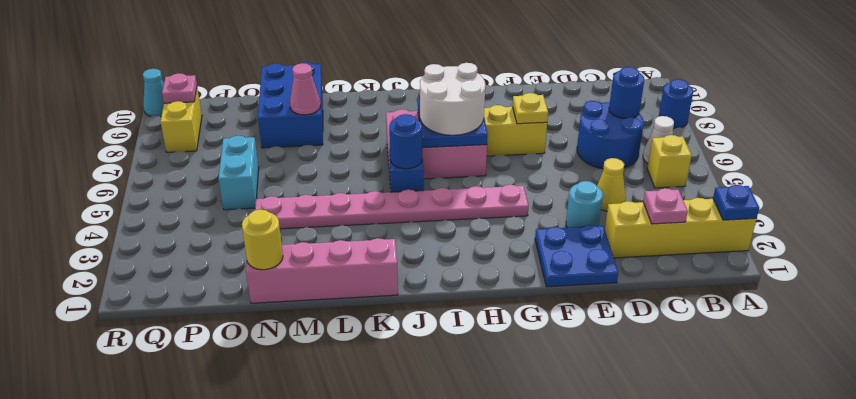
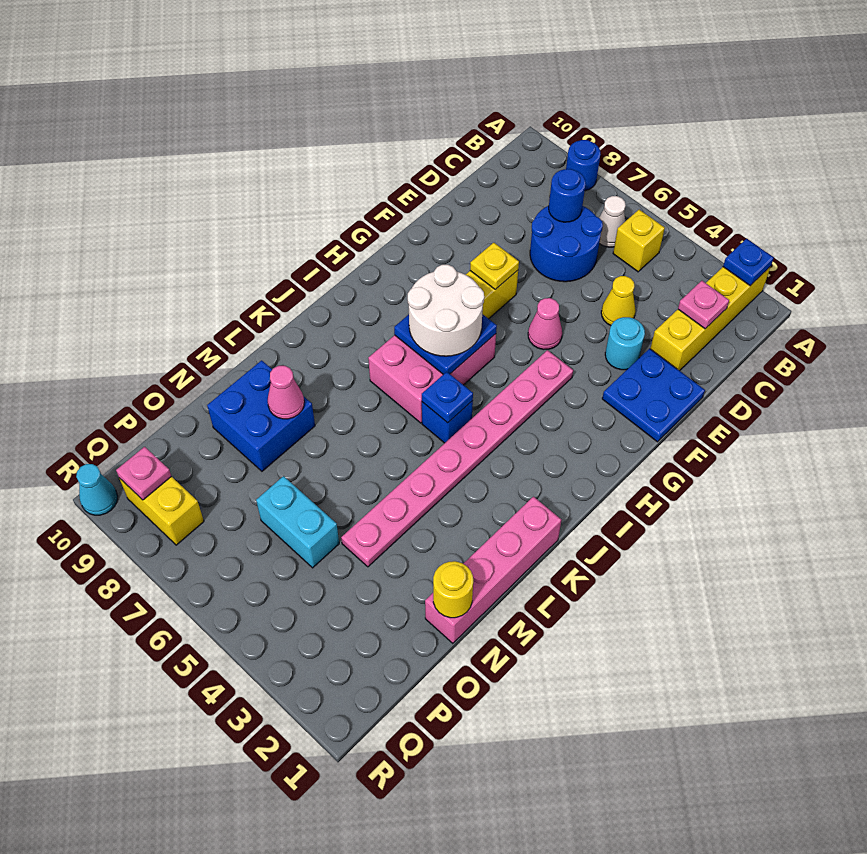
none -> pink cone F5 level 1
blue round brick J5 level 2 -> blue plate J5 level 2
blue brick M8:N10 level 1 -> blue brick M8:N9 level 1

